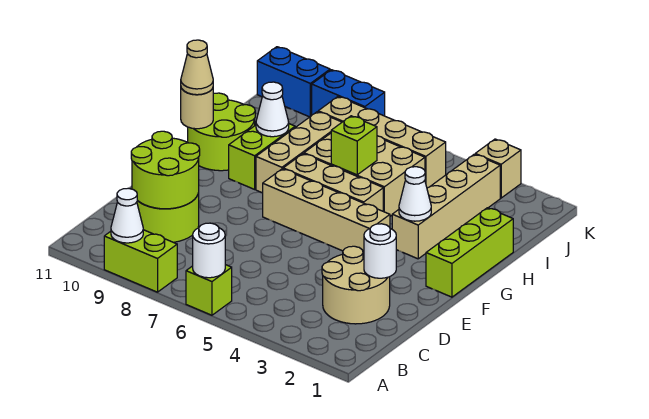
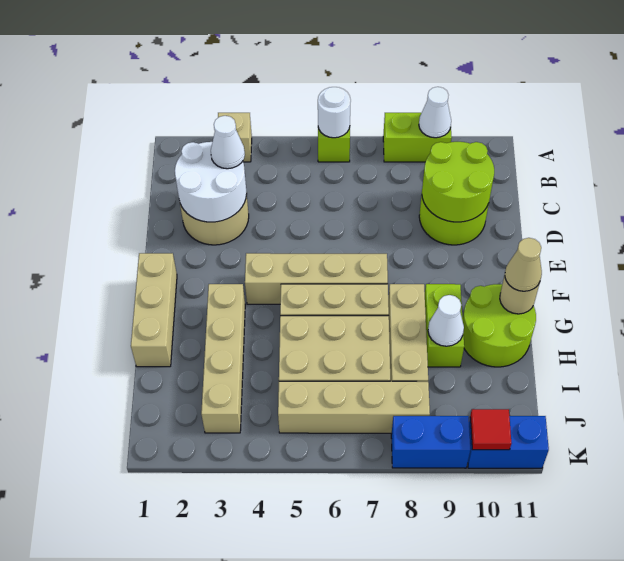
white round brick D2 level 2 -> white round brick C2:D3 level 2
lime brick F1:H1 level 1 -> tan brick F1:H1 level 1
white cone G3 level 2 -> white cone C3 level 3
lime brick H6 level 2 -> none
tan brick K3 level 1 -> tan brick A3 level 1
none -> red tile K10 level 2

